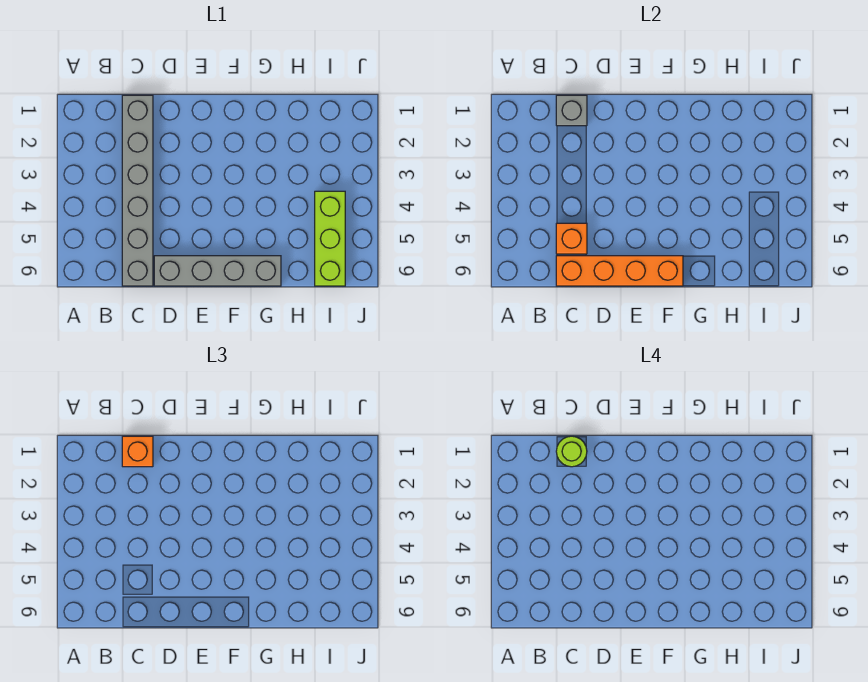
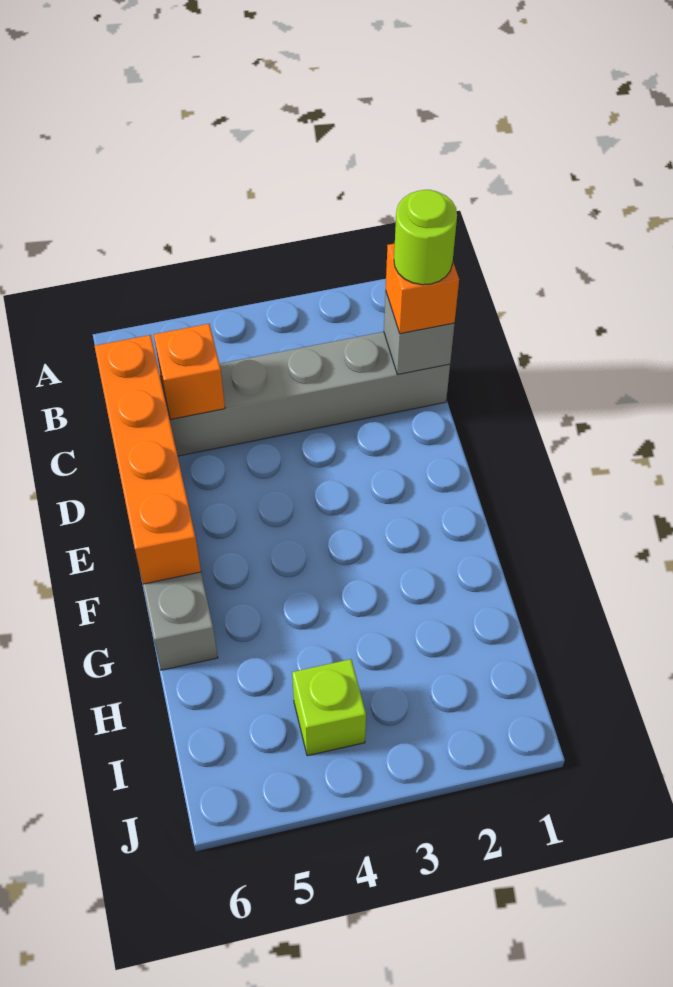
lime brick I4:I6 level 1 -> lime brick I4 level 1

